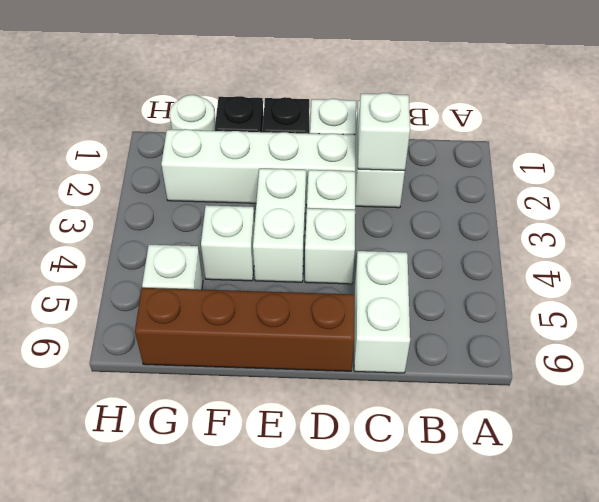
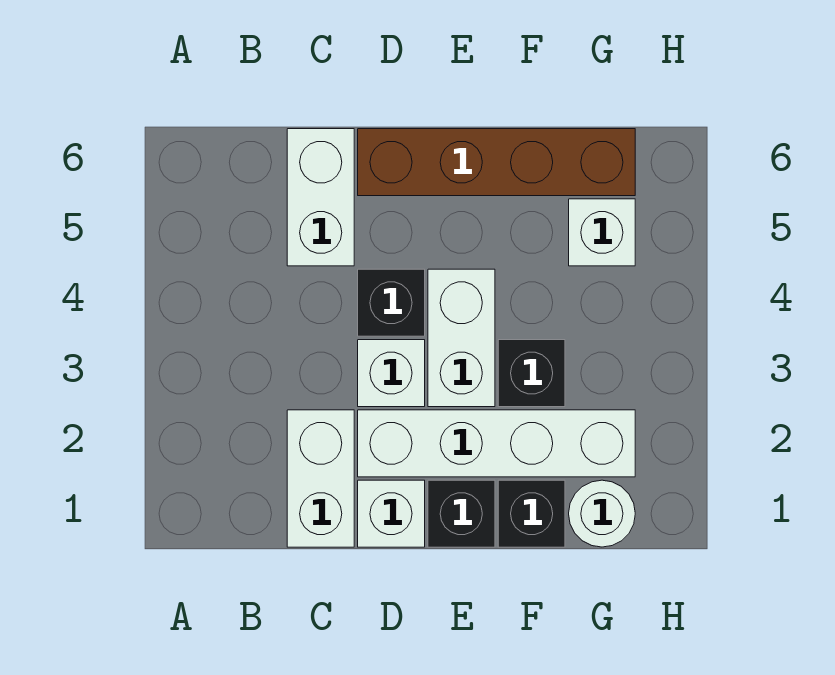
white brick C2 level 2 -> none
white brick D4 level 1 -> black brick D4 level 1
none -> black brick F3 level 1
white brick F4 level 1 -> none

